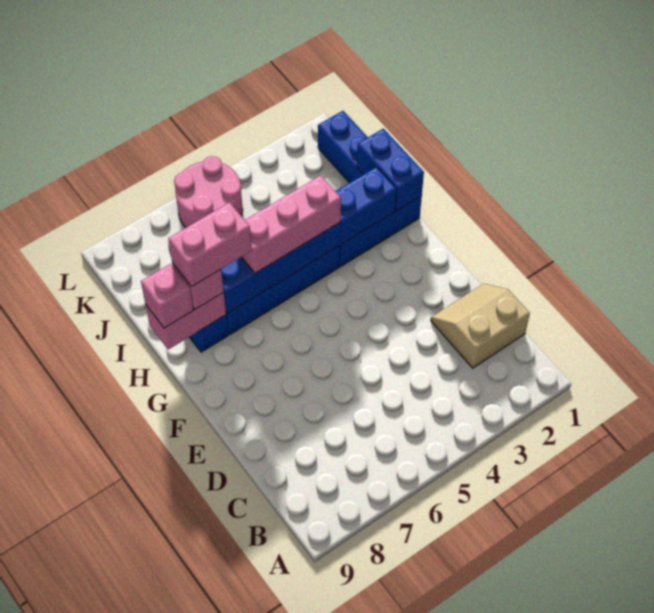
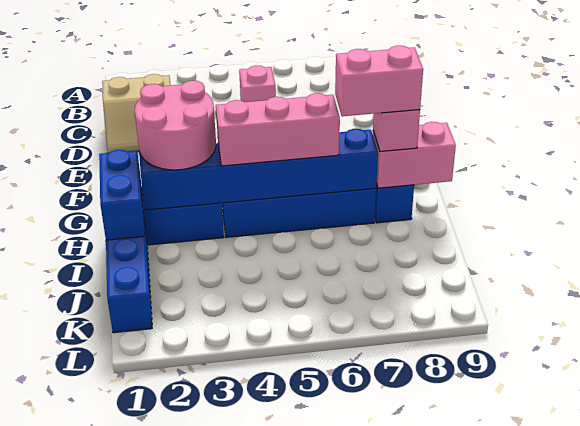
pink brick H9 level 3 -> pink brick C5 level 1
pink round brick K5:L6 level 1 -> pink round brick G2:H3 level 3

